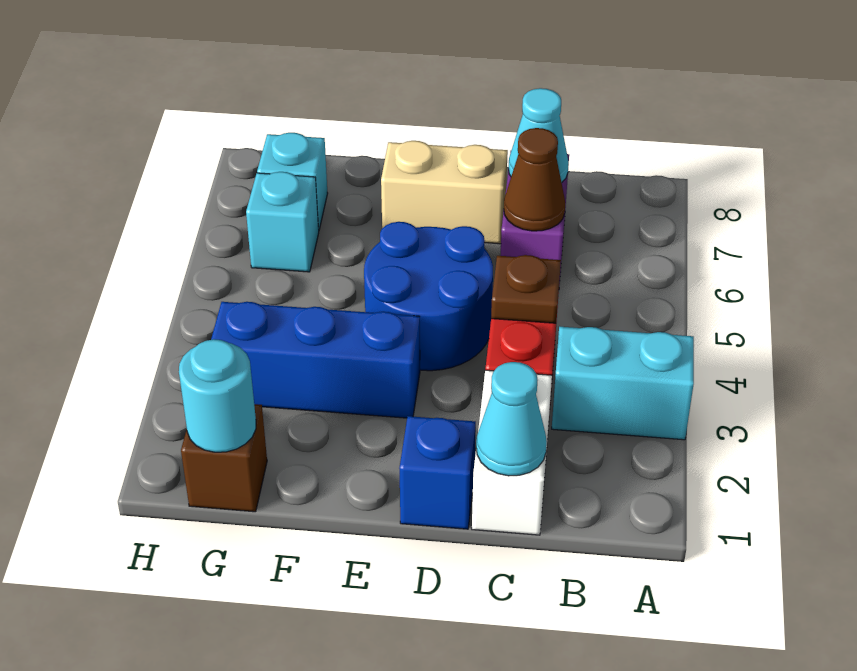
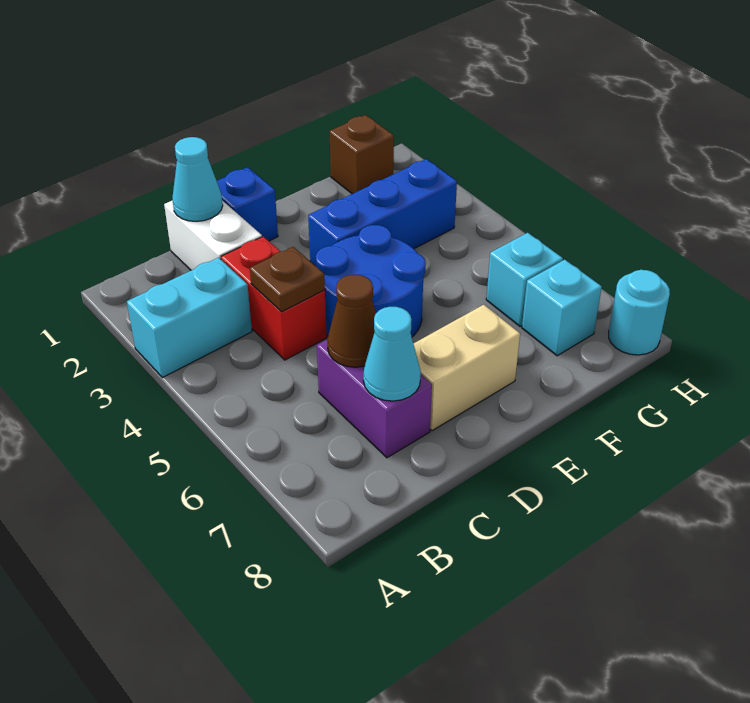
cyan round brick G1 level 2 -> cyan round brick H8 level 1

